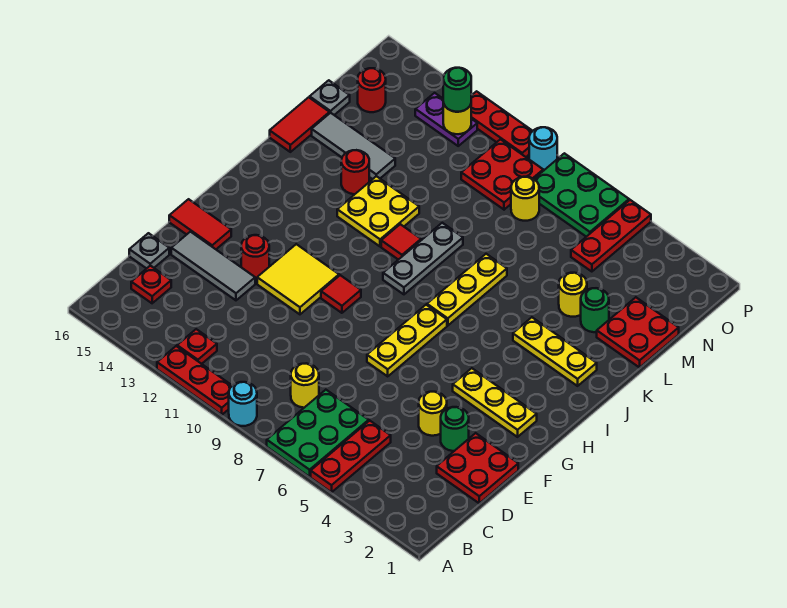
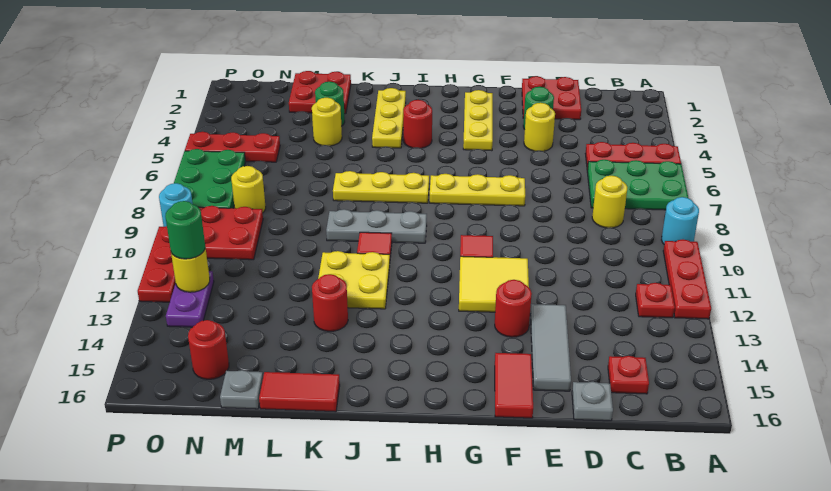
none -> red round brick I4 level 1
grey tile L13:L15 level 1 -> none

